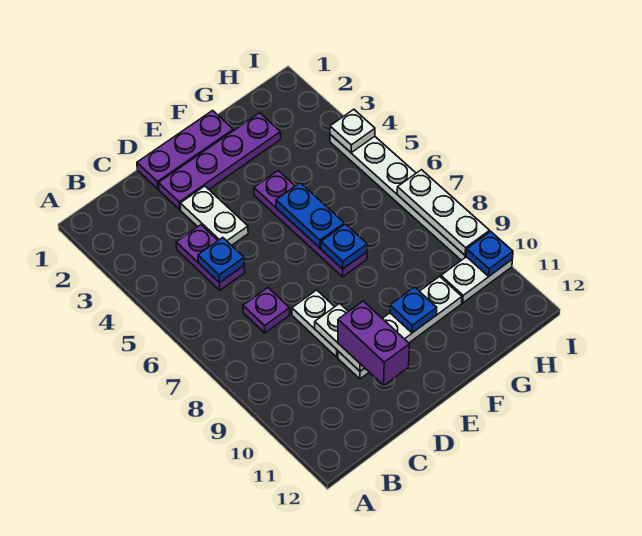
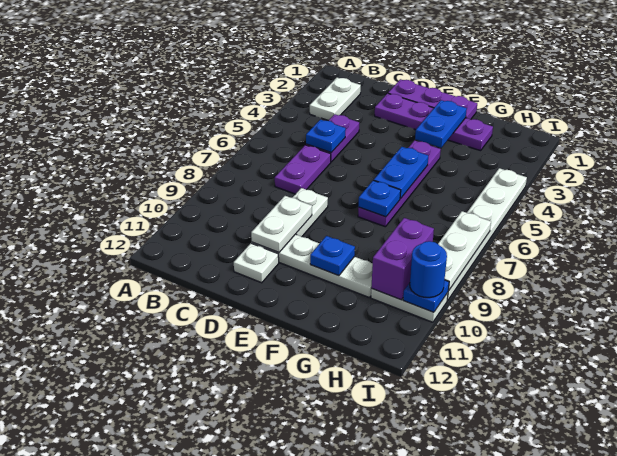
purple plate C7 level 1 -> purple plate C6:C7 level 1
white plate D3:D4 level 1 -> white plate B2:B3 level 1
purple brick D10:D11 level 3 -> purple brick H9:H10 level 2
none -> blue plate F2:F3 level 2
white plate I4 level 2 -> white plate D11 level 1
none -> blue round brick I10 level 3

